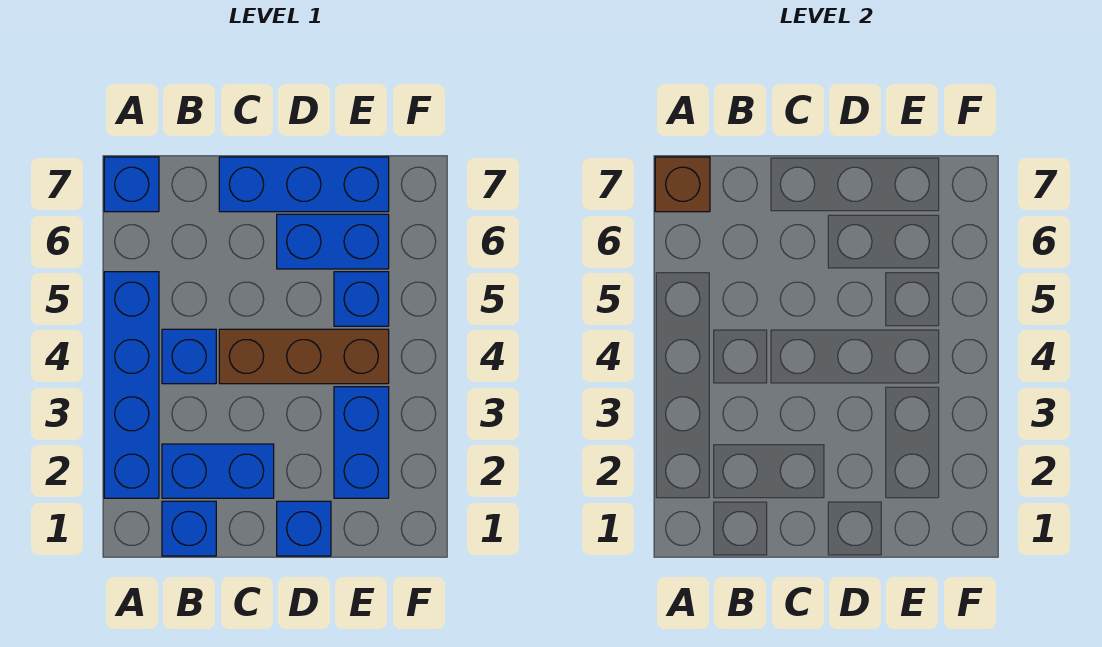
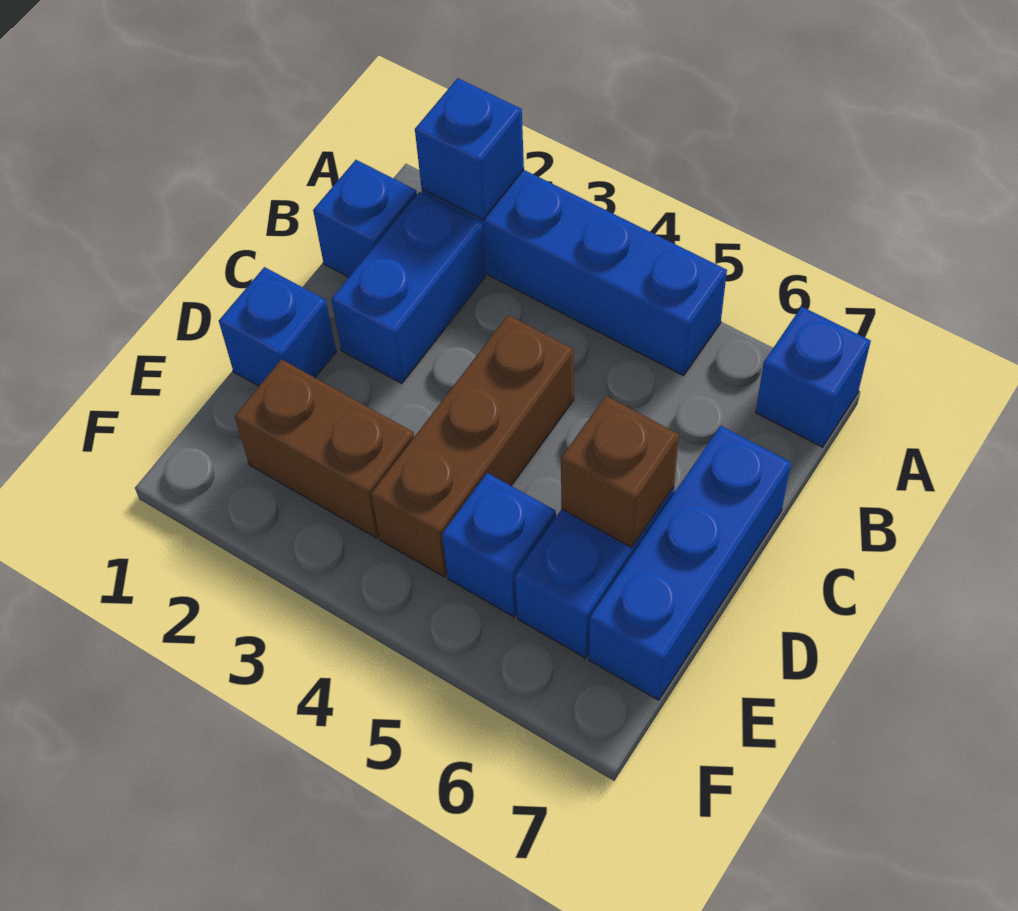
brown brick A7 level 2 -> brown brick D6 level 2
blue brick B4 level 1 -> blue brick A2 level 2
blue brick E2:E3 level 1 -> brown brick E2:E3 level 1

